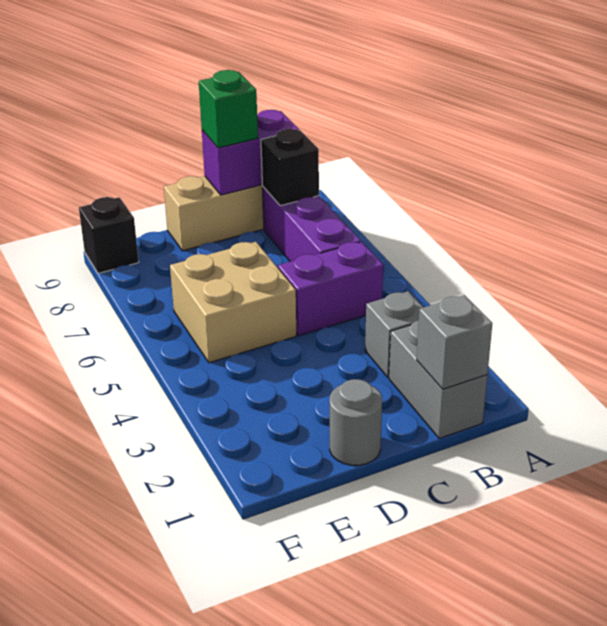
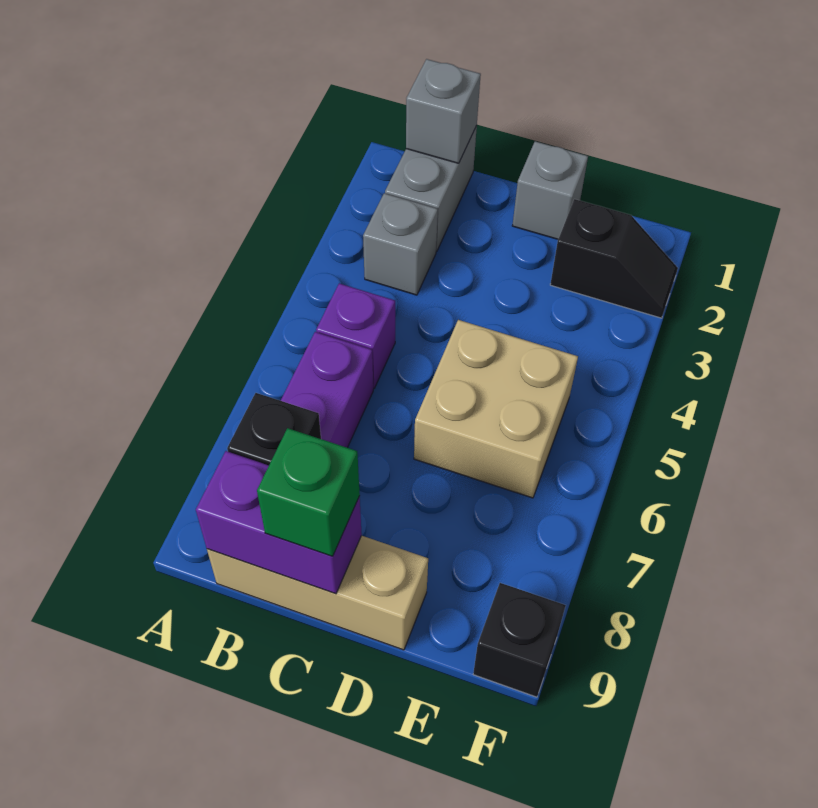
purple brick B5:C5 level 1 -> purple brick B5 level 1
grey round brick D1 level 1 -> grey brick D1 level 1
none -> black slope E2:F2 level 1 top E

